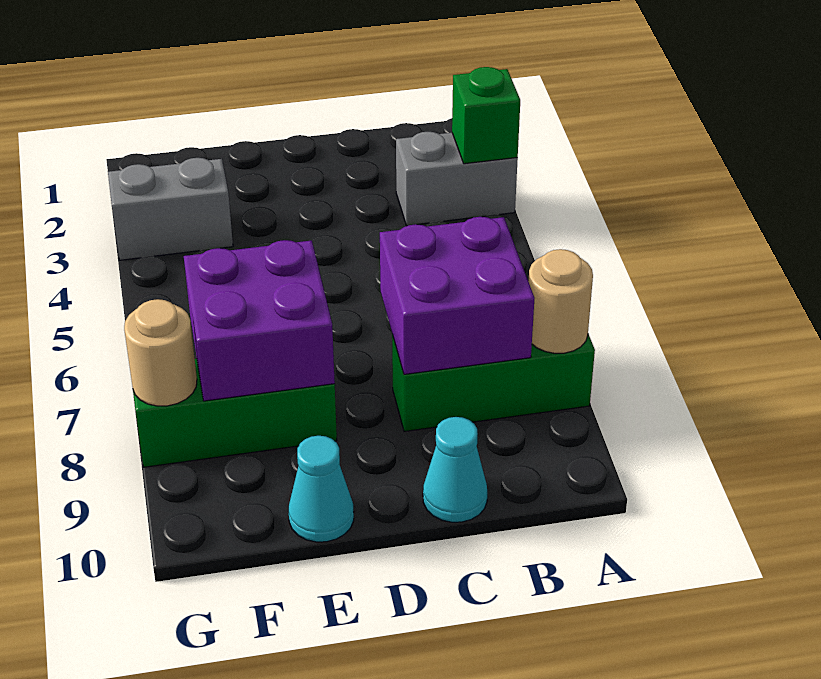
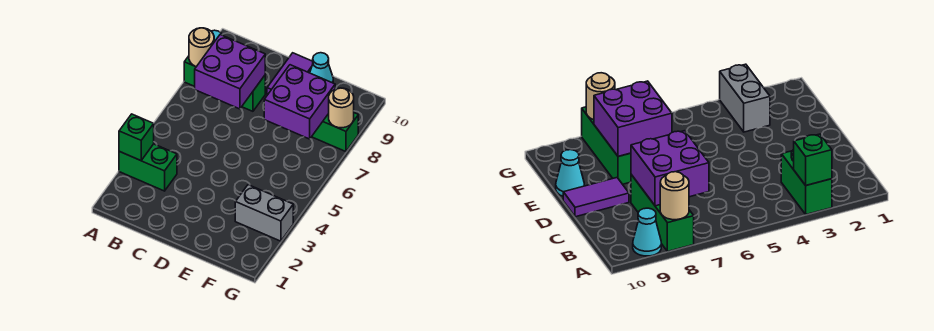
grey brick A3:B3 level 1 -> green brick A3:B3 level 1
cyan cone C10 level 1 -> cyan cone A9 level 1
none -> purple tile D9:D10 level 1

